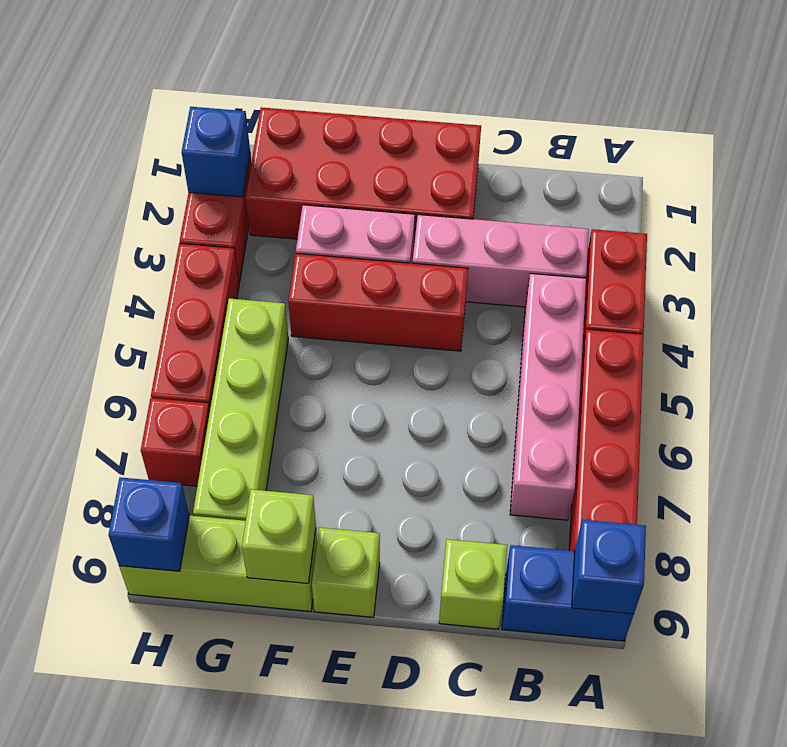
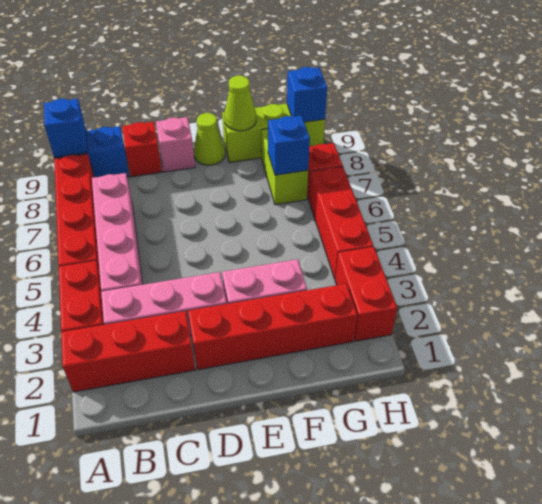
lime brick C9 level 1 -> red brick C9 level 1
red brick D1:G2 level 1 -> red brick D2:G2 level 1
red brick D4:F4 level 1 -> red brick A2:C2 level 1
none -> pink brick D9 level 1
lime brick E9 level 1 -> lime cone E9 level 1
lime brick F9 level 2 -> lime cone F9 level 2
lime brick G5:G8 level 1 -> lime brick G7:G8 level 1
blue brick H2 level 2 -> blue brick G7 level 2

